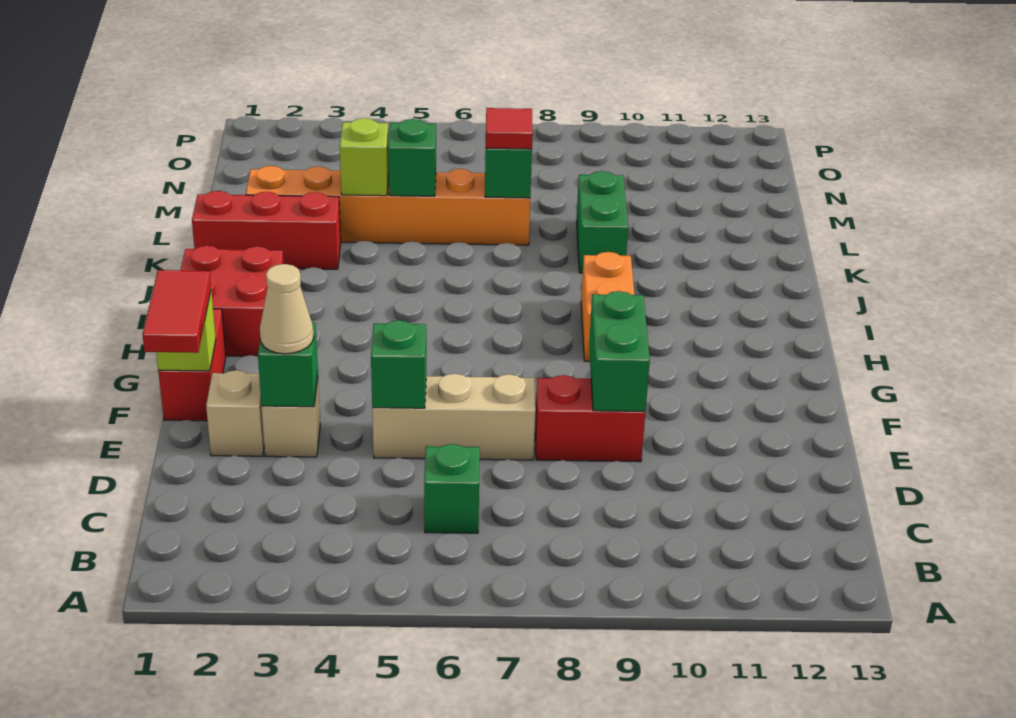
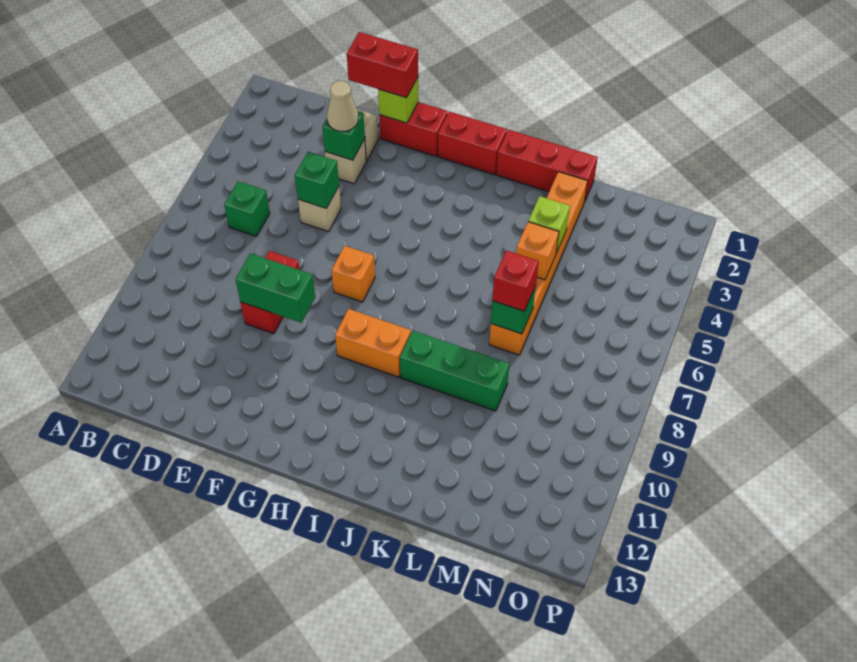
red tile E1:F1 level 3 -> red brick E1:F1 level 3
tan brick E5:E7 level 1 -> tan brick E5 level 1
none -> orange brick G7 level 1
red brick H1:I2 level 1 -> red brick H1:I1 level 1
red brick K1:K3 level 1 -> red brick J1:L1 level 1
green brick K9:L9 level 1 -> green brick J9:L9 level 1
green brick L5 level 2 -> orange brick L5 level 2
red tile L7 level 3 -> red brick L7 level 3

